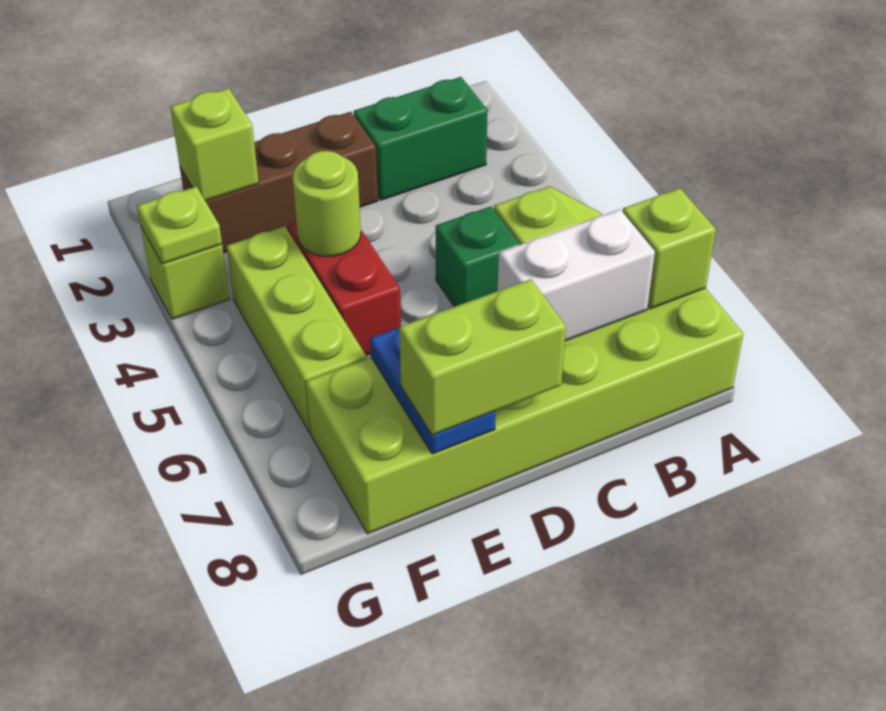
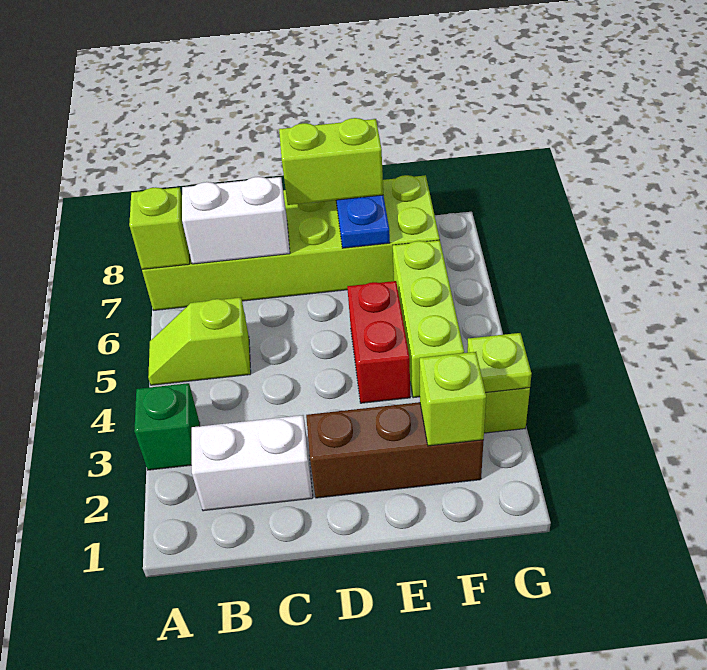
green brick B2:C2 level 1 -> white brick B2:C2 level 1
green brick C5 level 1 -> green brick A3 level 1
lime round brick E4 level 2 -> none

